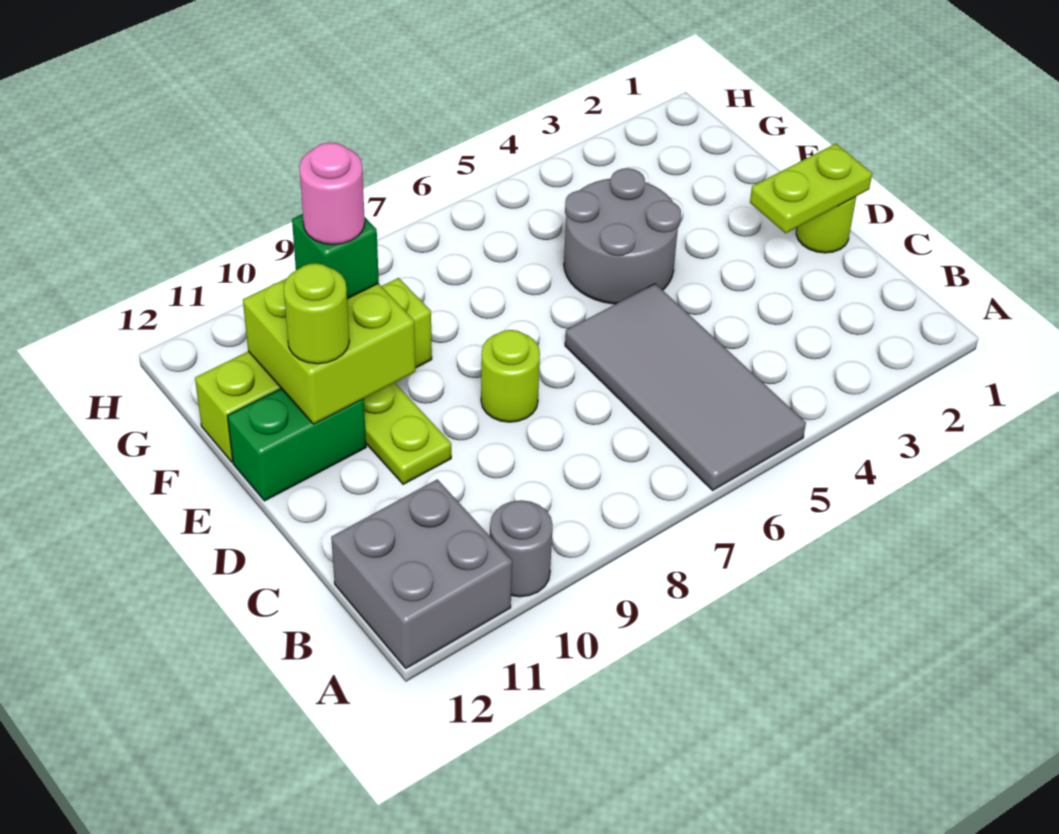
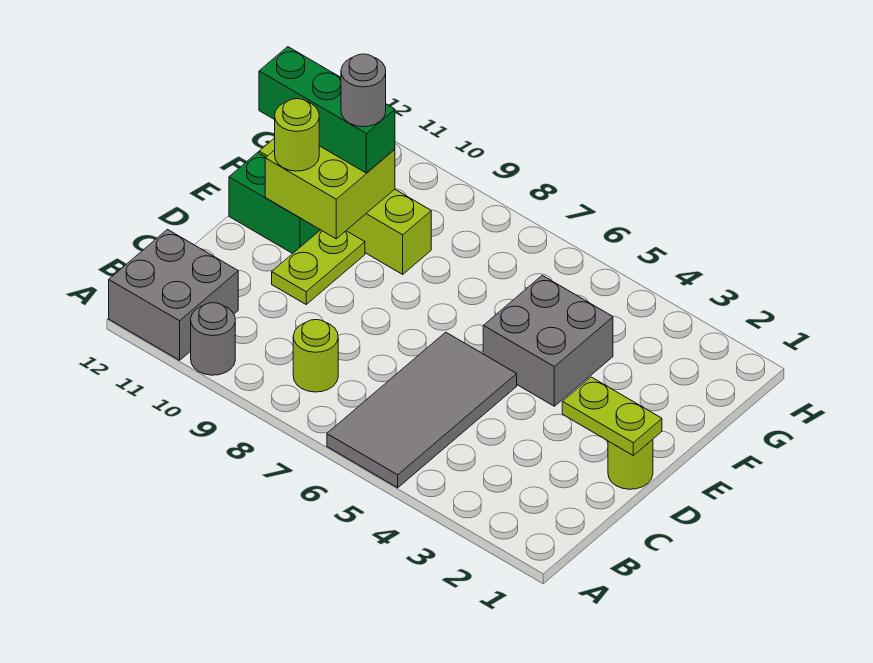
lime round brick D8 level 1 -> lime round brick B8 level 1
grey round brick E4:F5 level 1 -> grey brick E4:F5 level 1
green brick F10 level 3 -> green brick F10:F12 level 3
pink round brick F10 level 4 -> grey round brick F10 level 4

